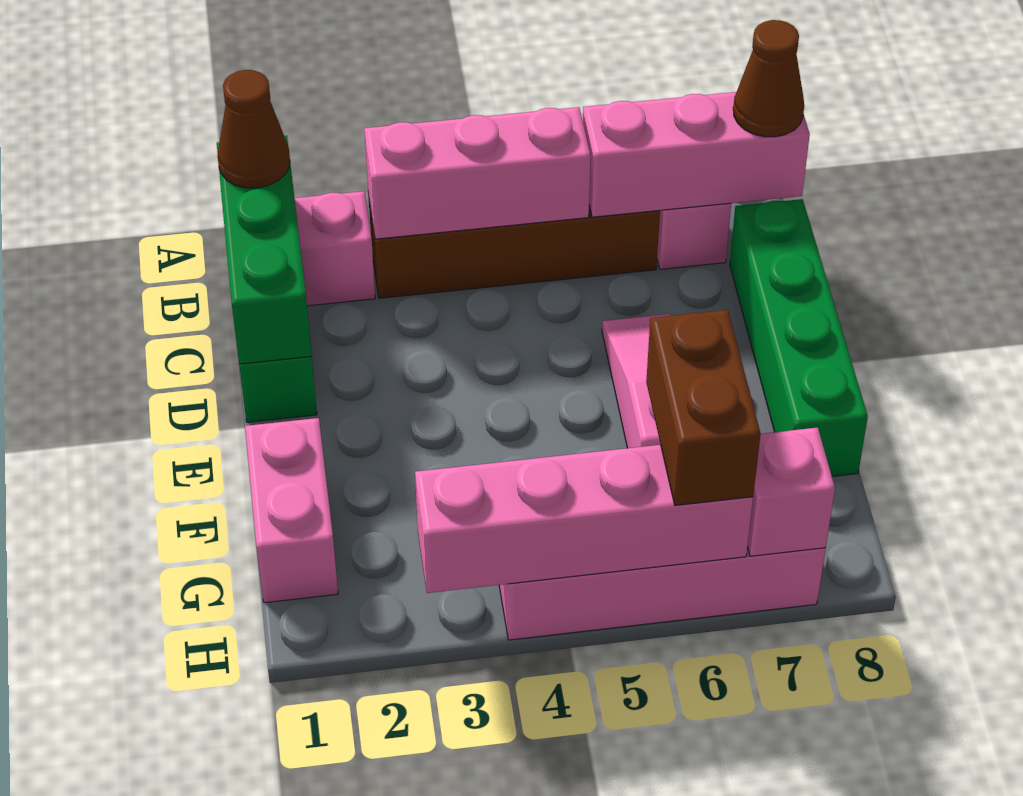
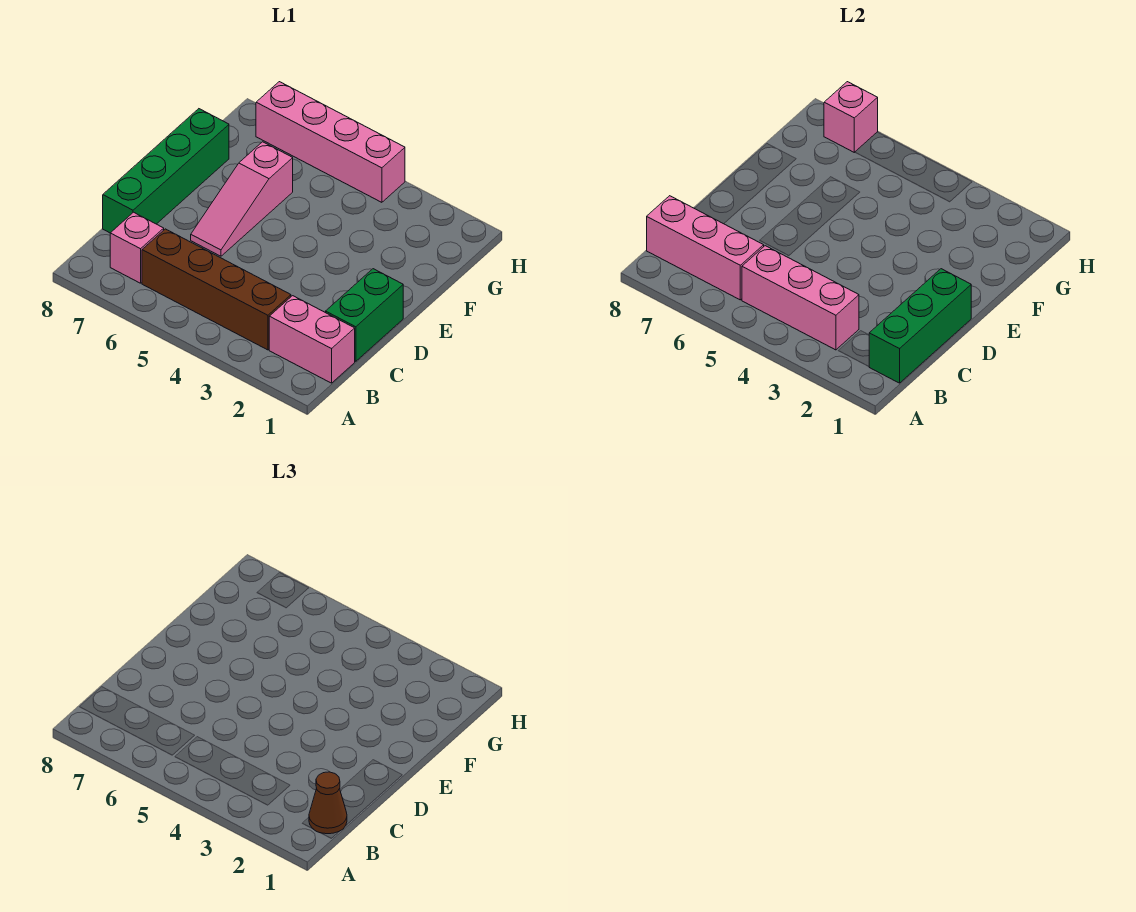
brown cone B8 level 3 -> none
pink brick F1:G1 level 1 -> none
brown brick G6:H6 level 3 -> none
pink brick H3:H6 level 2 -> none

